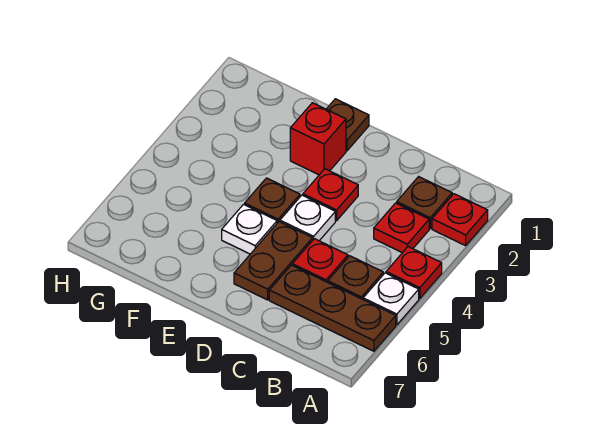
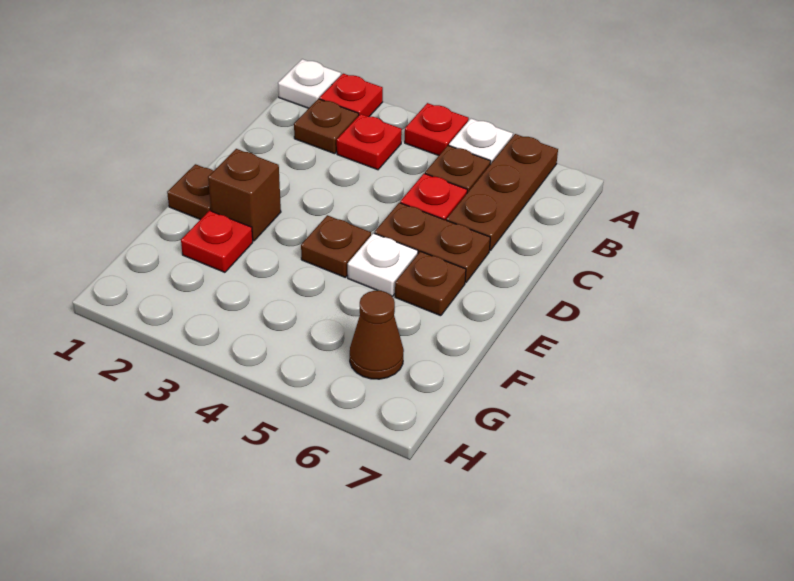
red plate D3 level 1 -> red plate F2 level 1
white plate D4 level 1 -> white plate A1 level 1
red brick E2 level 1 -> brown brick E2 level 1
none -> brown plate E6 level 1
none -> brown cone G6 level 1

